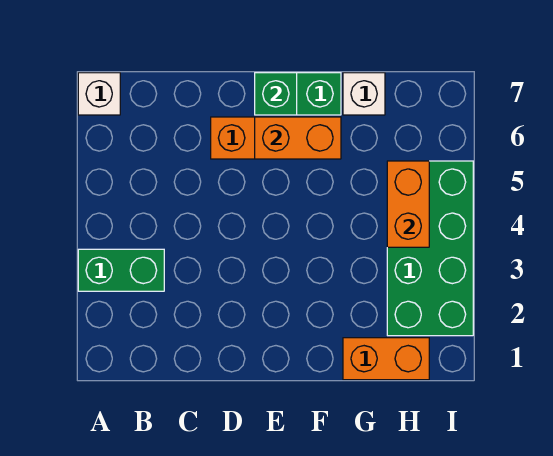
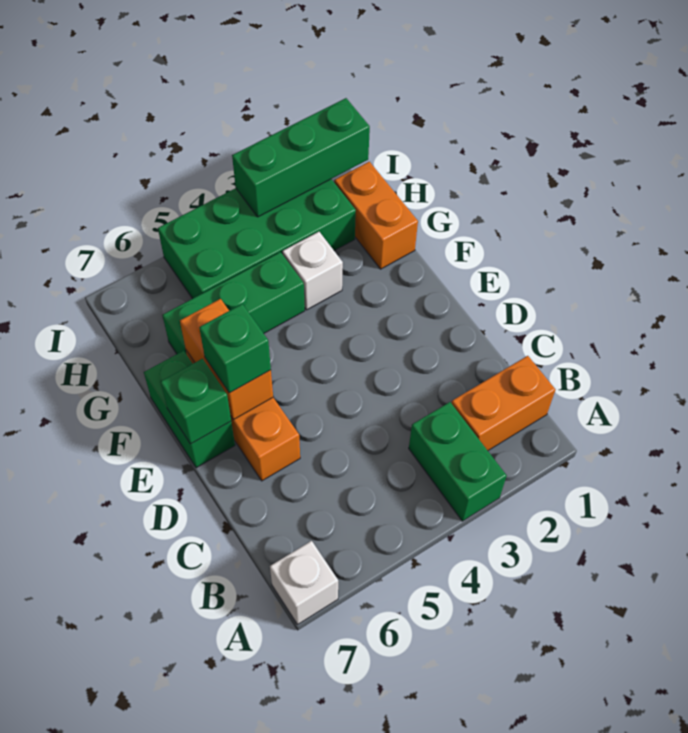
none -> green brick E6 level 3
none -> green brick G4:G6 level 1
white brick G7 level 1 -> white brick G3 level 1
orange brick H4:H5 level 2 -> orange brick B1:B2 level 1
none -> green brick I1:I3 level 2

